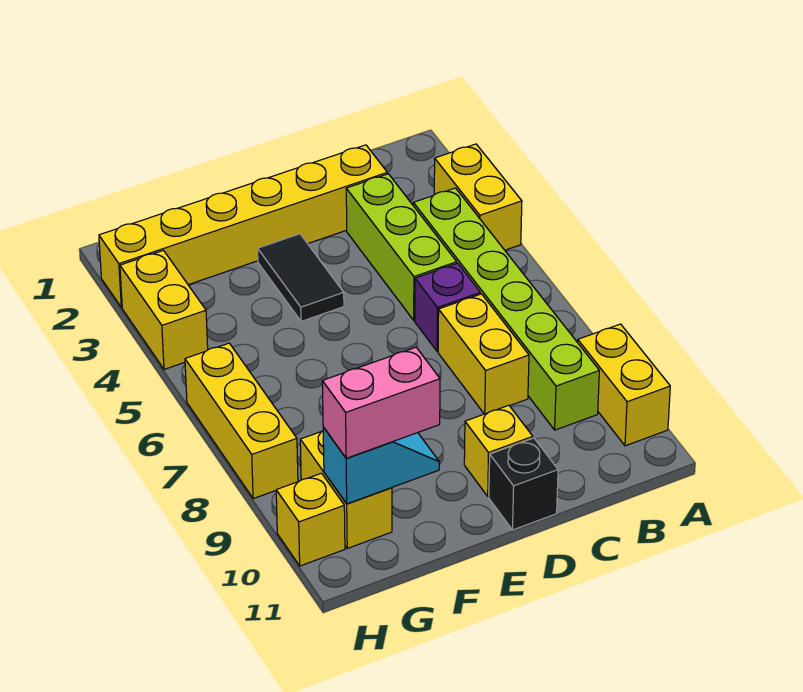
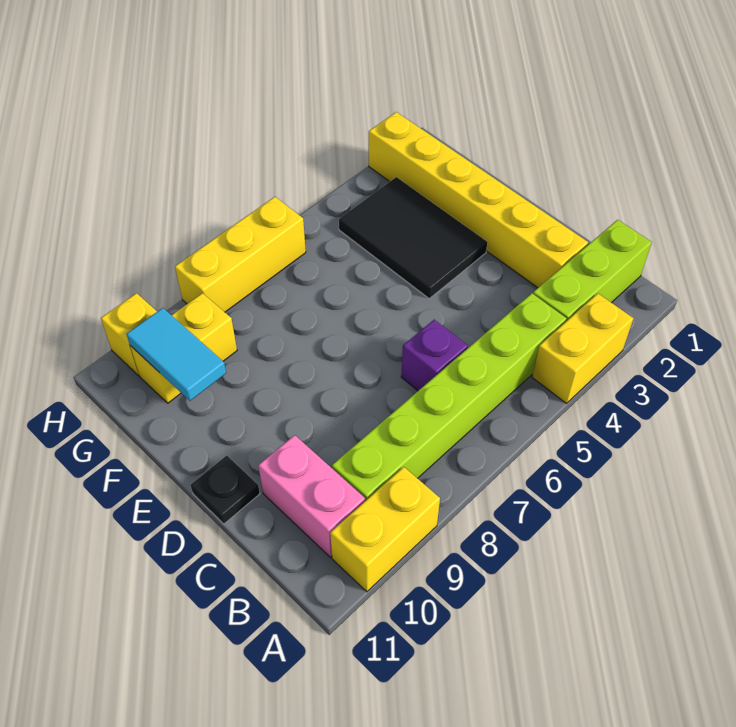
lime brick C3:C5 level 1 -> lime brick B1:B3 level 1
yellow brick C7:C8 level 1 -> none
yellow brick D10 level 1 -> none
black brick D11 level 1 -> black plate D11 level 1
black tile E3:E4 level 1 -> black tile E3:G4 level 1
cyan slope F10:G10 level 2 top G -> cyan tile F10:G10 level 2
pink brick F10:G10 level 3 -> pink brick B10:C10 level 1
yellow brick H3:H4 level 1 -> none

